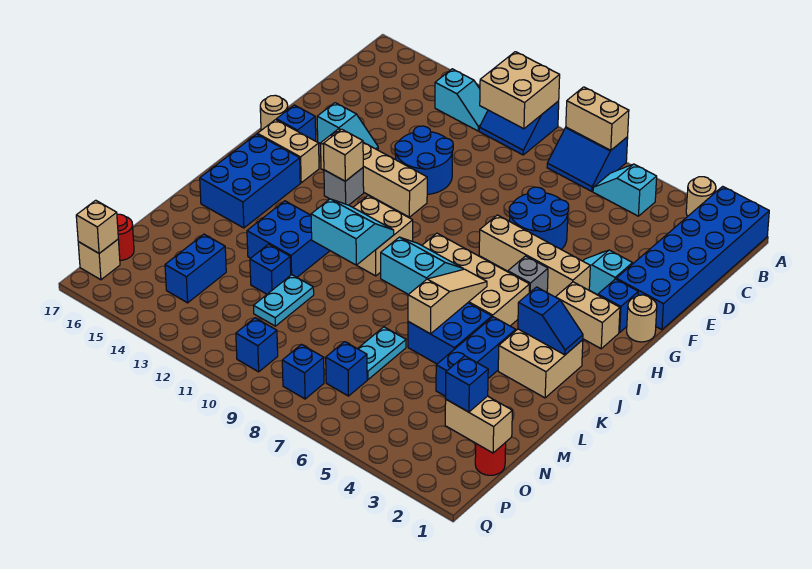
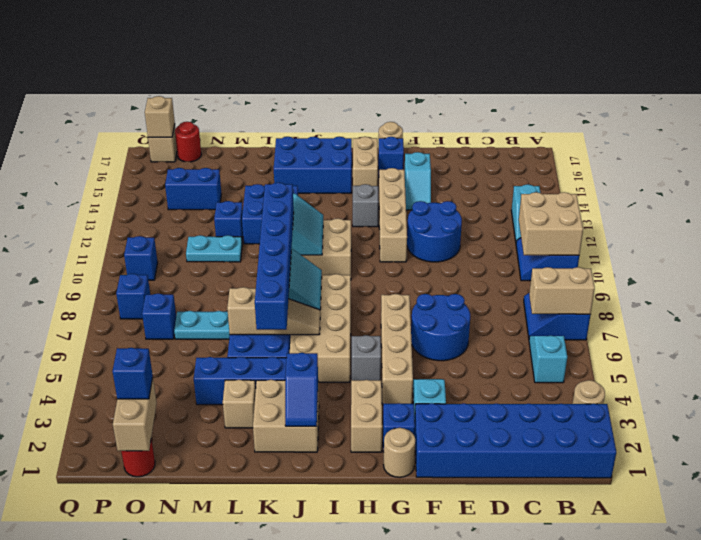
tan brick A7:A8 level 2 -> tan brick A7:B7 level 2
tan brick H13 level 2 -> tan brick L3 level 1
none -> blue brick K5:K10 level 3

